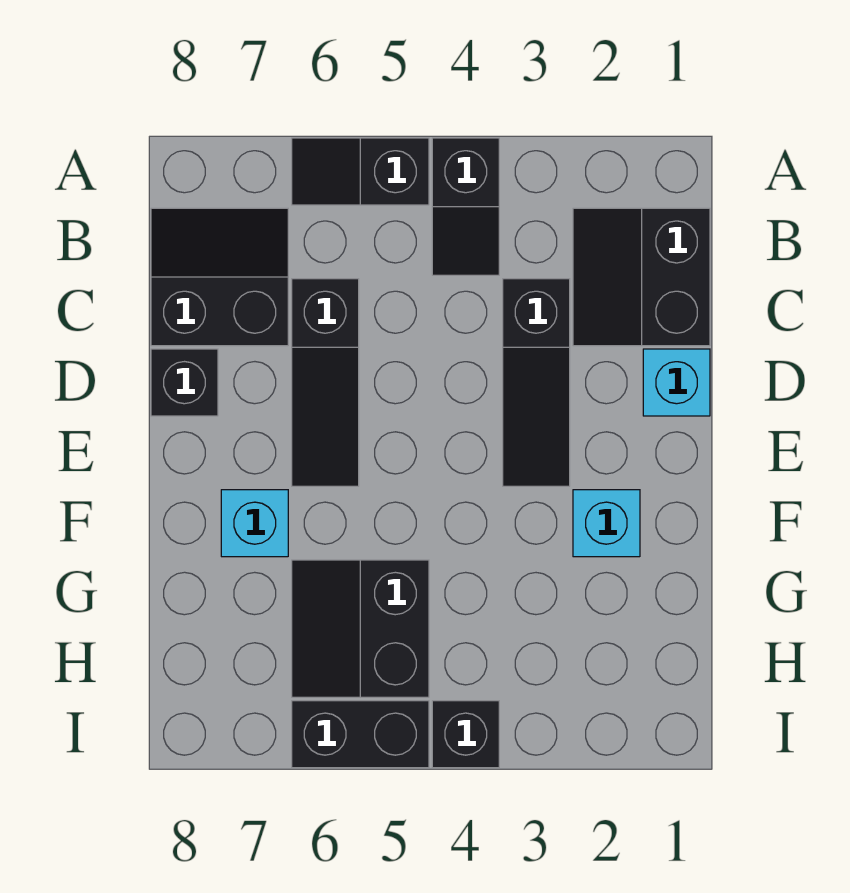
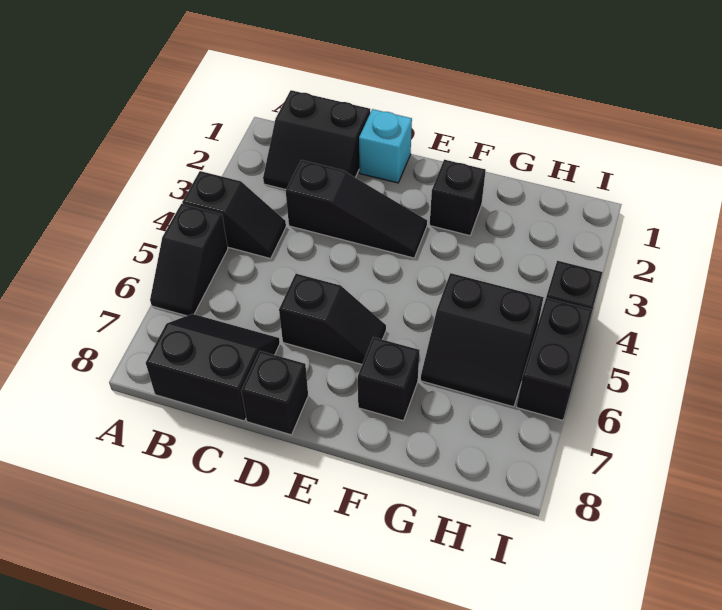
black slope B7:C8 level 1 top C -> black slope B7:C8 level 1 top 8
black slope C6:E6 level 1 top C -> black slope D6:E6 level 1 top D
cyan brick F2 level 1 -> black brick F2 level 1
cyan brick F7 level 1 -> black brick F7 level 1

